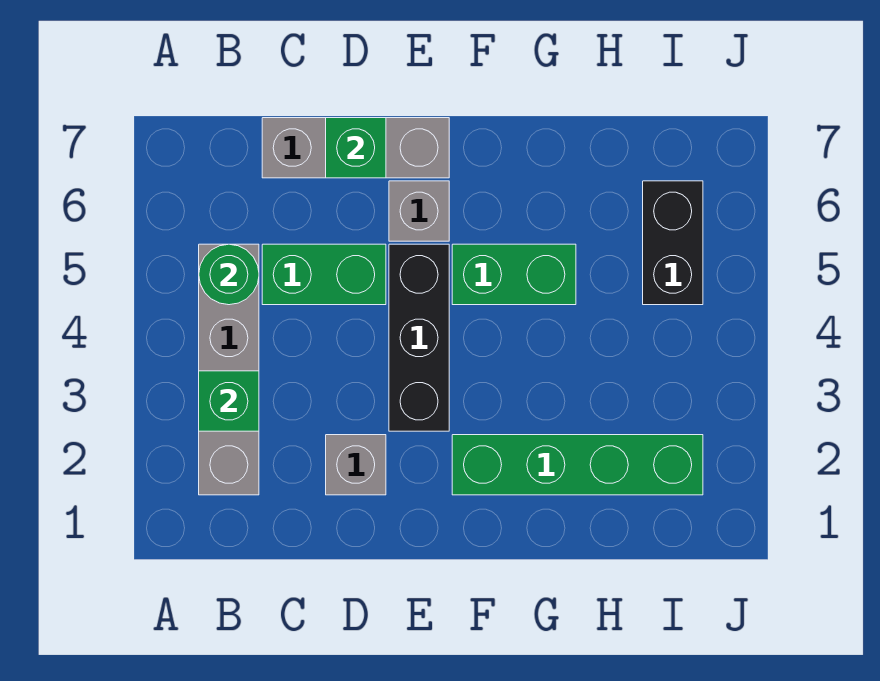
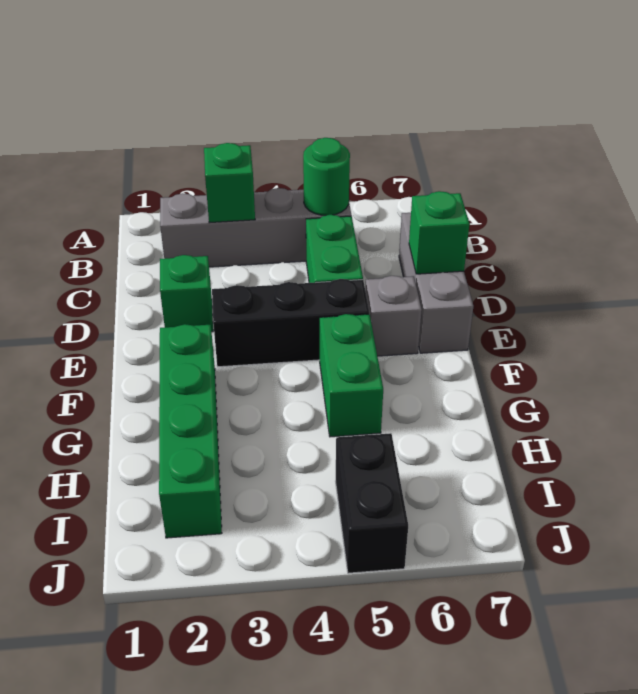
grey brick D2 level 1 -> green brick D2 level 1
black brick I5:I6 level 1 -> black brick I5:J5 level 1

